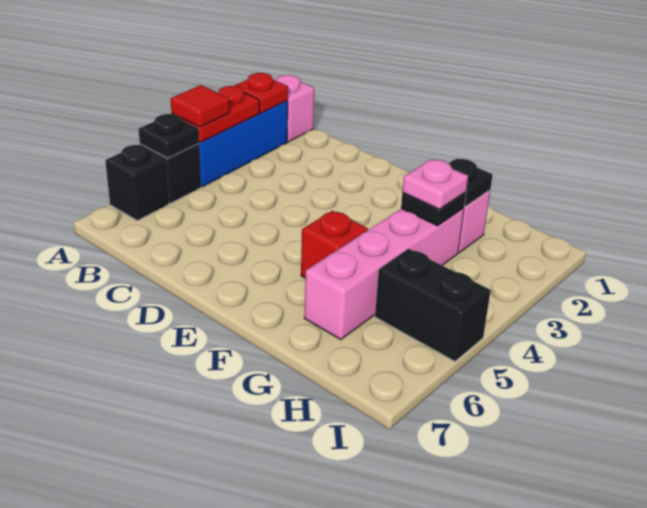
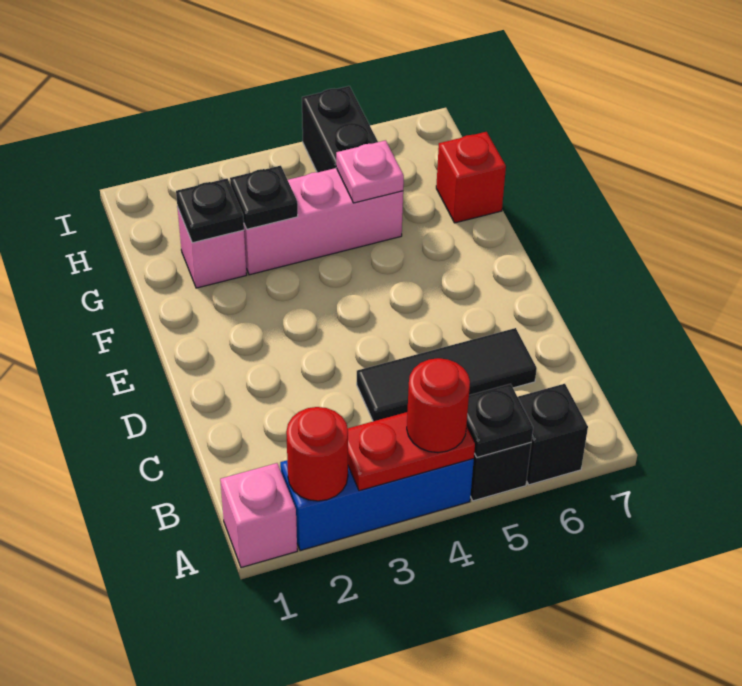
red plate A2 level 2 -> red round brick A2 level 2
red tile A4 level 3 -> red round brick A4 level 3
none -> black tile C4:C6 level 1
red brick F5 level 1 -> red brick G7 level 1
pink brick G3:G6 level 1 -> pink brick G3:G5 level 1
pink plate G3 level 3 -> pink plate G5 level 2

